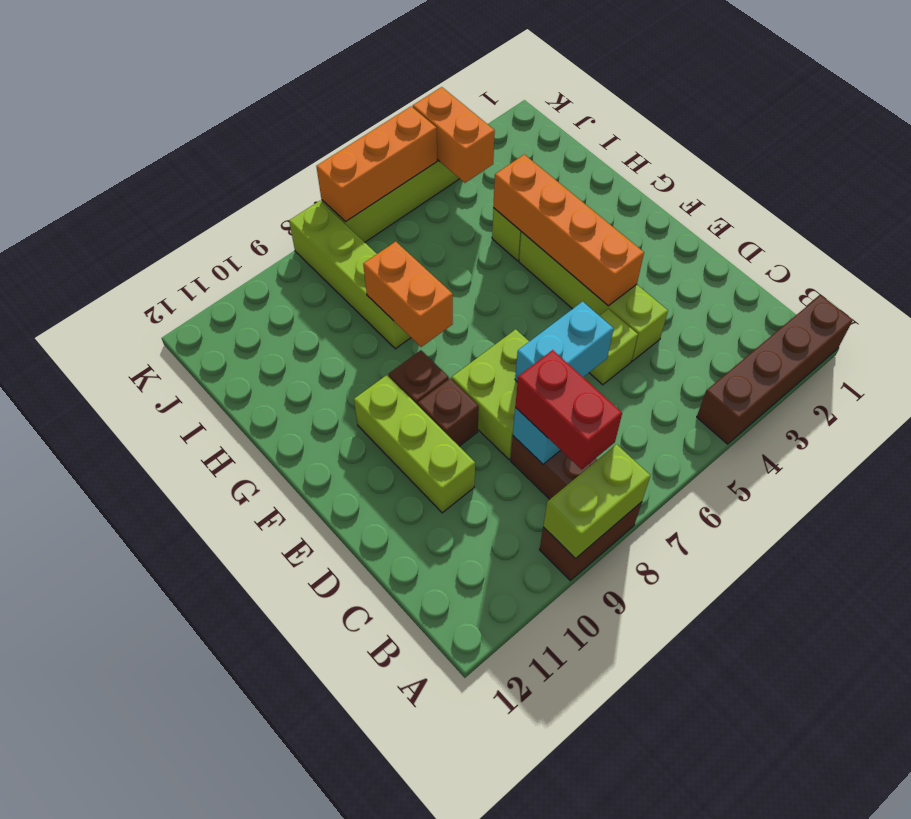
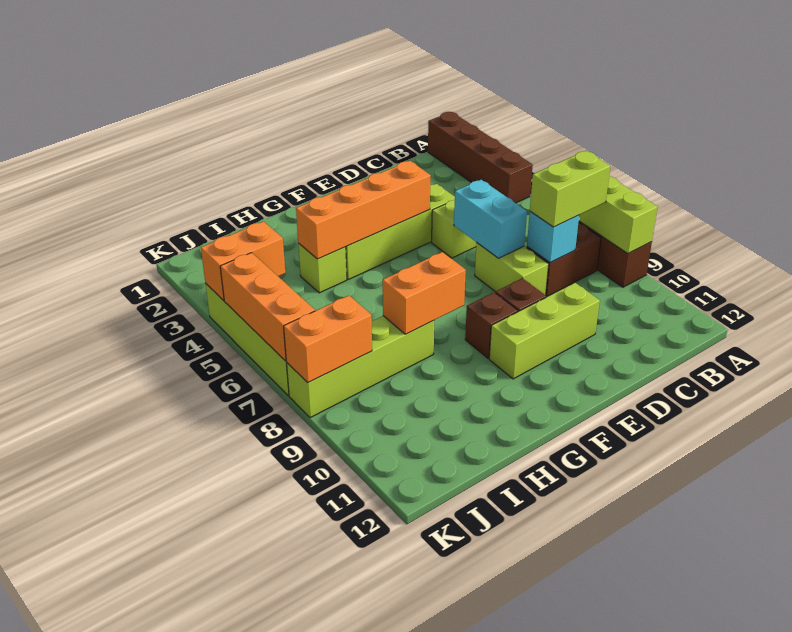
red brick B8:C8 level 3 -> lime brick B8:C8 level 3
lime brick D7:E8 level 1 -> lime brick D7:D8 level 1
none -> orange brick J8:K8 level 2

